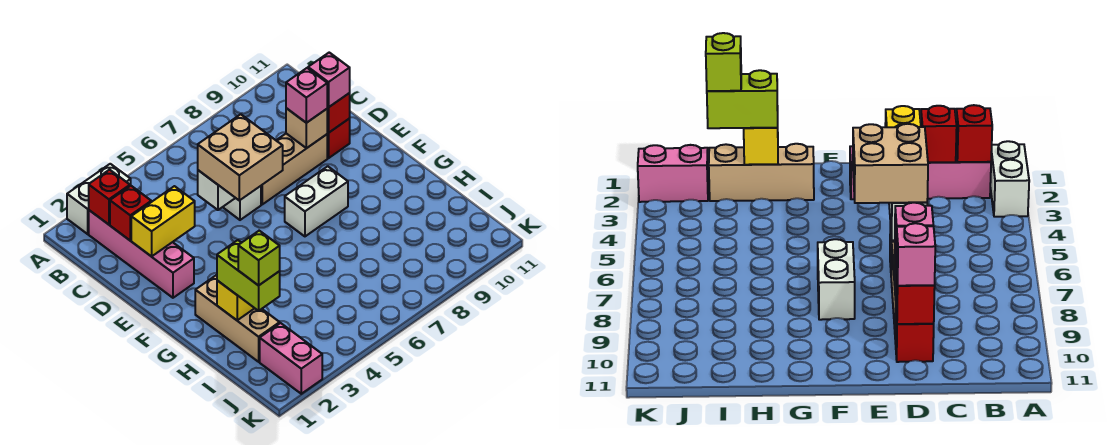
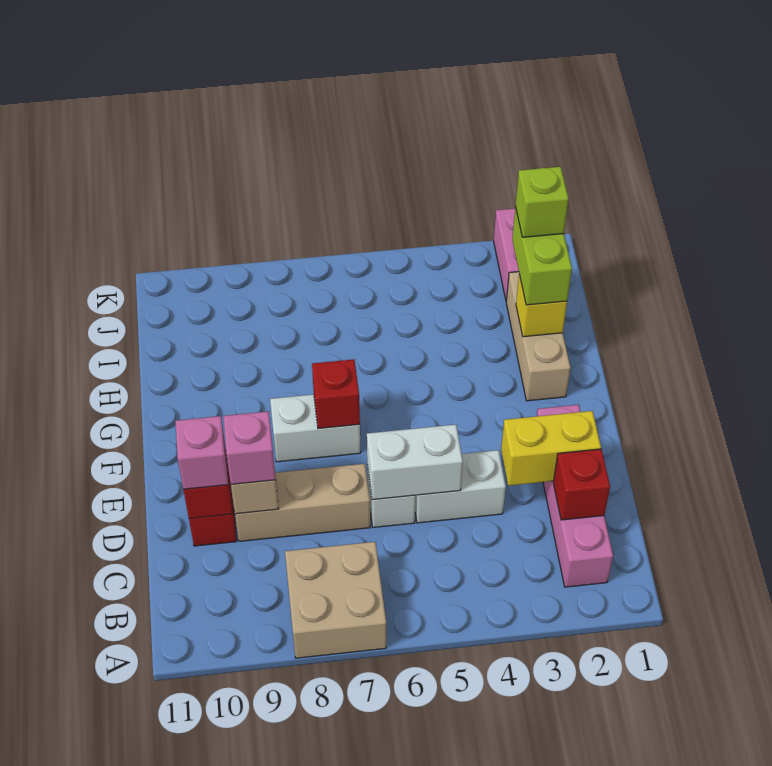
white brick A2:A3 level 1 -> white brick D4:D5 level 1
red brick B2 level 2 -> red brick F7 level 2
tan brick D5:E6 level 3 -> tan brick A7:B8 level 1

